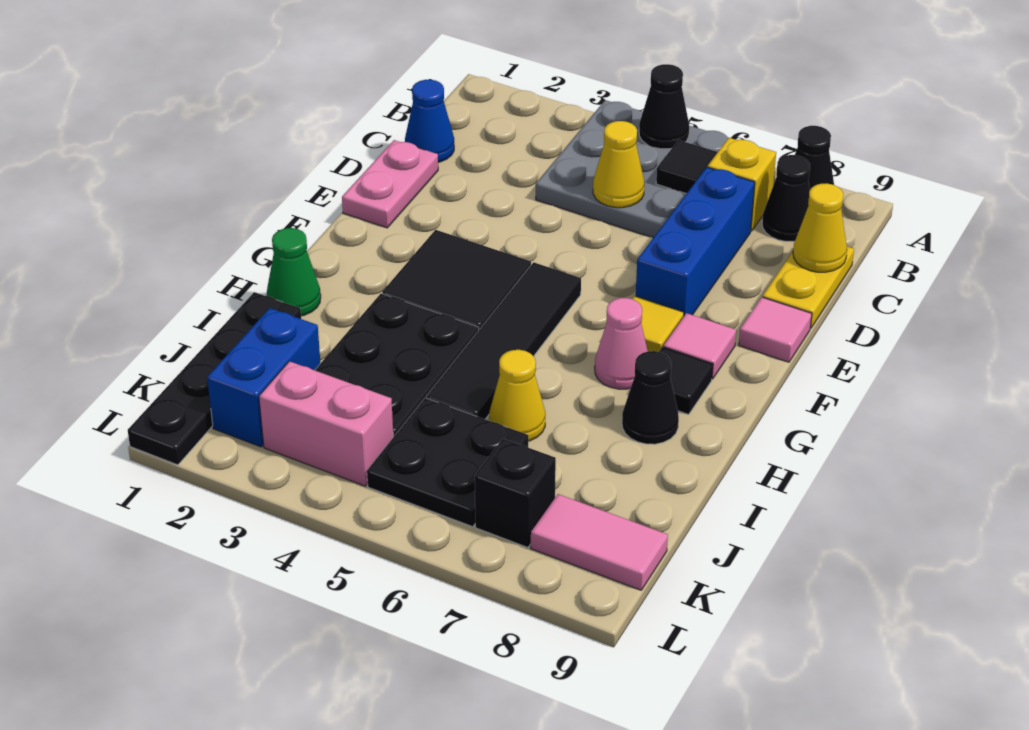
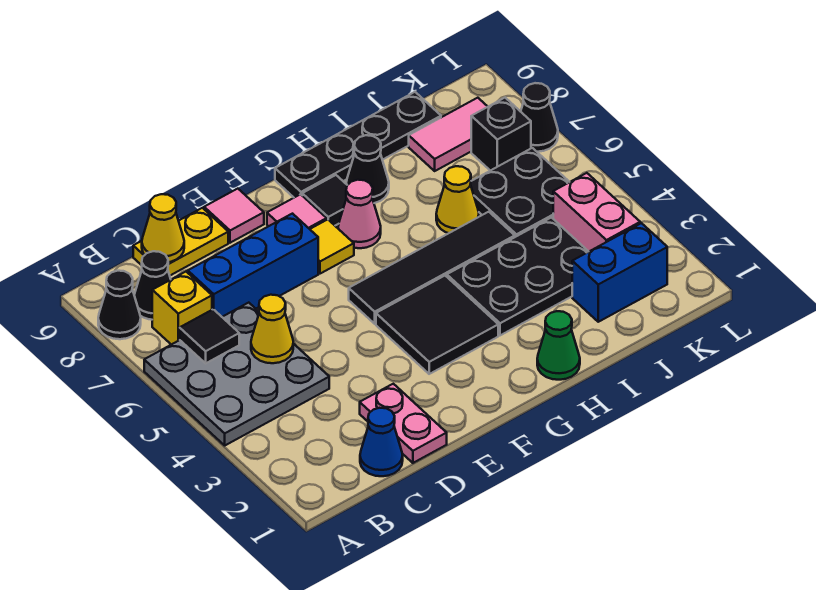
black cone A5 level 2 -> black cone L7 level 1
pink plate D1:E1 level 1 -> pink plate D1:D2 level 1
black plate I1:L1 level 1 -> black plate G9:J9 level 1
pink tile K8:K9 level 1 -> pink tile J8:K8 level 1

